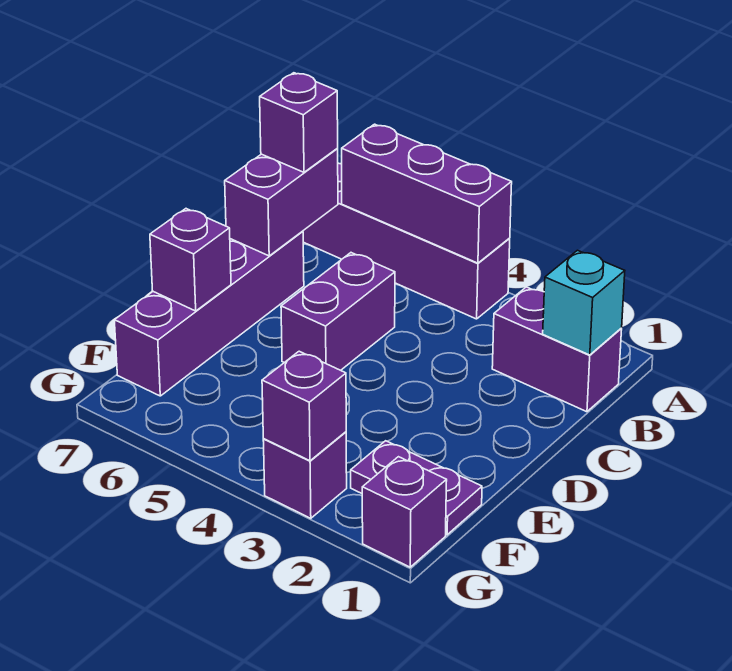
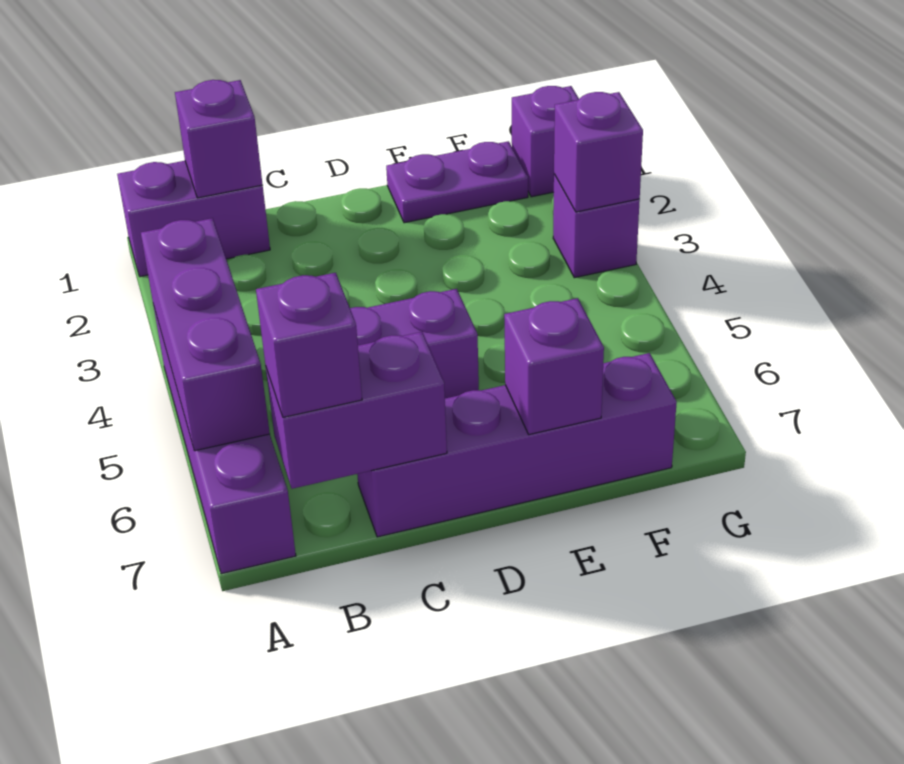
purple brick B1:B2 level 1 -> purple brick A1:B1 level 1
cyan brick B1 level 2 -> purple brick B1 level 2
purple plate F1:F2 level 1 -> purple plate E1:F1 level 1

